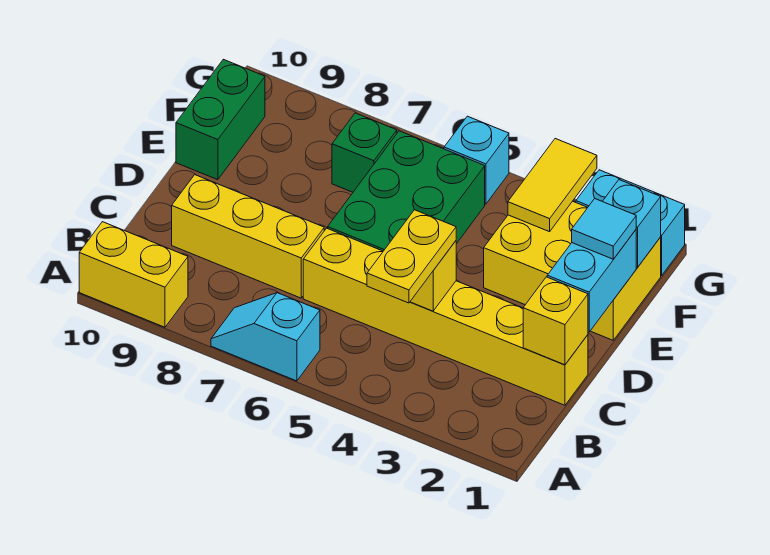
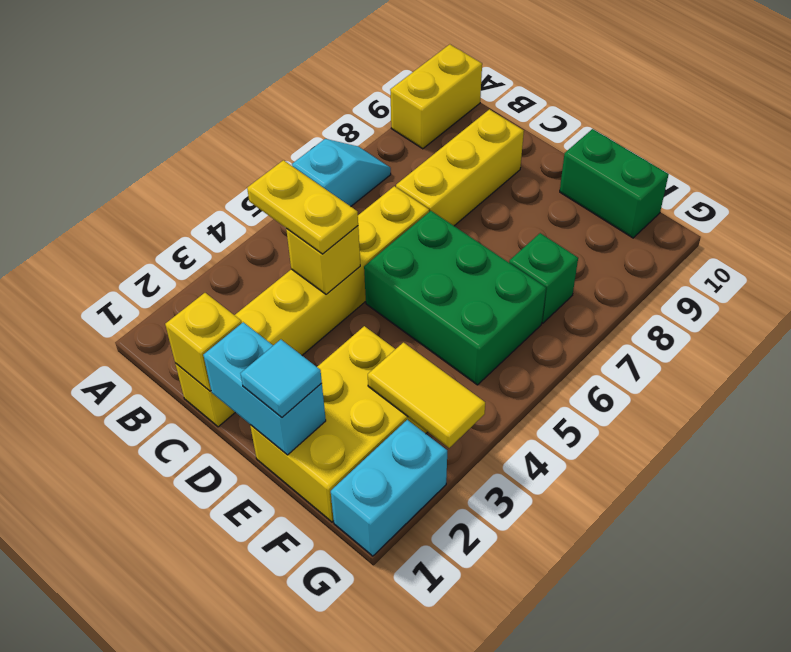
cyan brick F1 level 2 -> none
cyan brick G5 level 1 -> none

